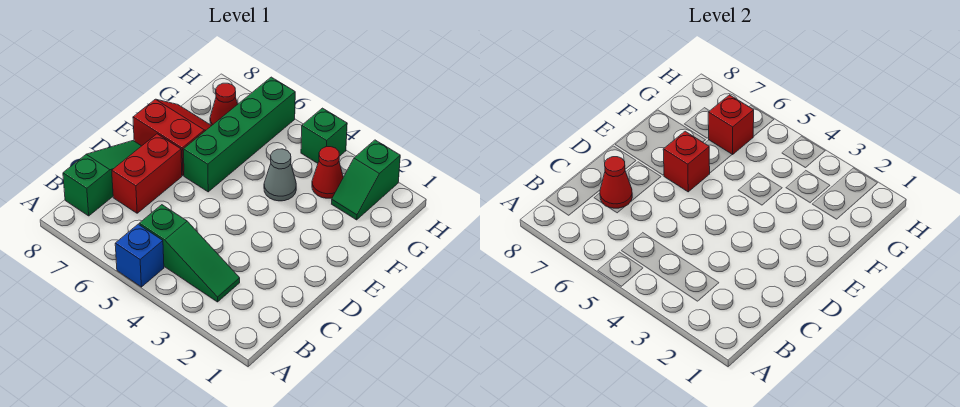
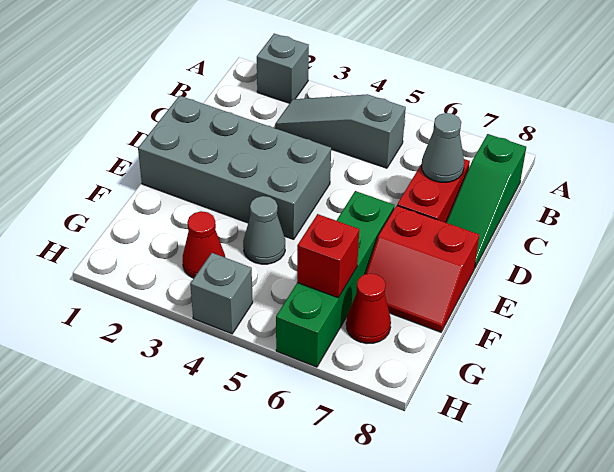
none -> grey brick A2 level 1
blue brick A5 level 1 -> none
green slope B3:B5 level 1 top 5 -> grey slope B3:B5 level 1 top 5
red cone C7 level 2 -> grey cone C7 level 2
none -> grey brick D1:E4 level 1
red brick E6 level 2 -> none
green slope G2:H2 level 1 top H -> none
green brick H4 level 1 -> grey brick H4 level 1

